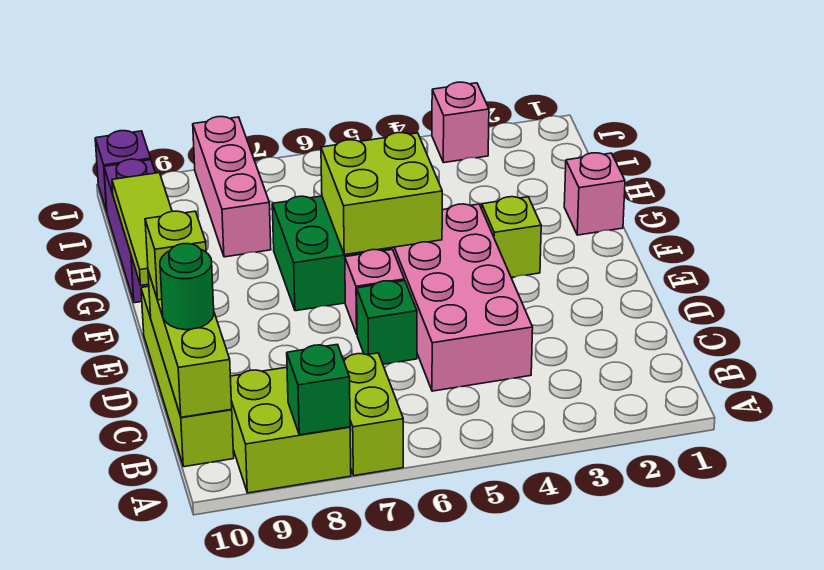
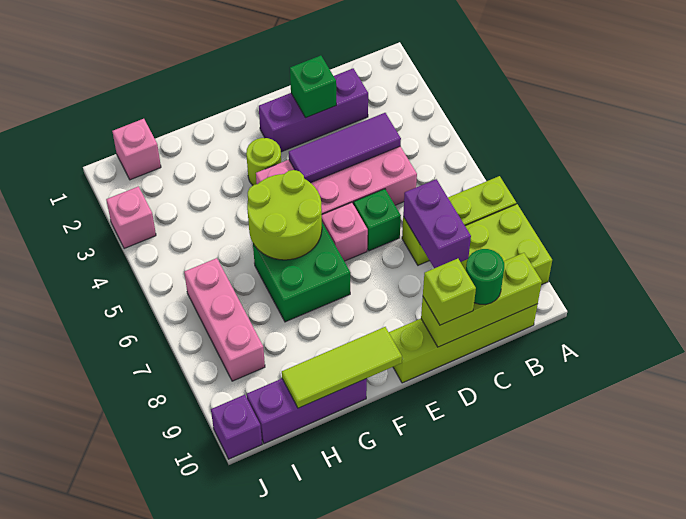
lime brick A7:B7 level 1 -> lime brick A7:C7 level 1
green brick A8 level 2 -> green brick D2 level 2
none -> purple brick C2:E2 level 1
none -> purple tile C4:E4 level 2
none -> purple brick C7:C8 level 2
lime brick F3 level 1 -> lime round brick F3 level 1
lime brick F5:G6 level 2 -> lime round brick F5:G6 level 2
pink brick G1 level 1 -> pink brick I1 level 1
pink brick H8:J8 level 1 -> pink brick I6:I8 level 1

